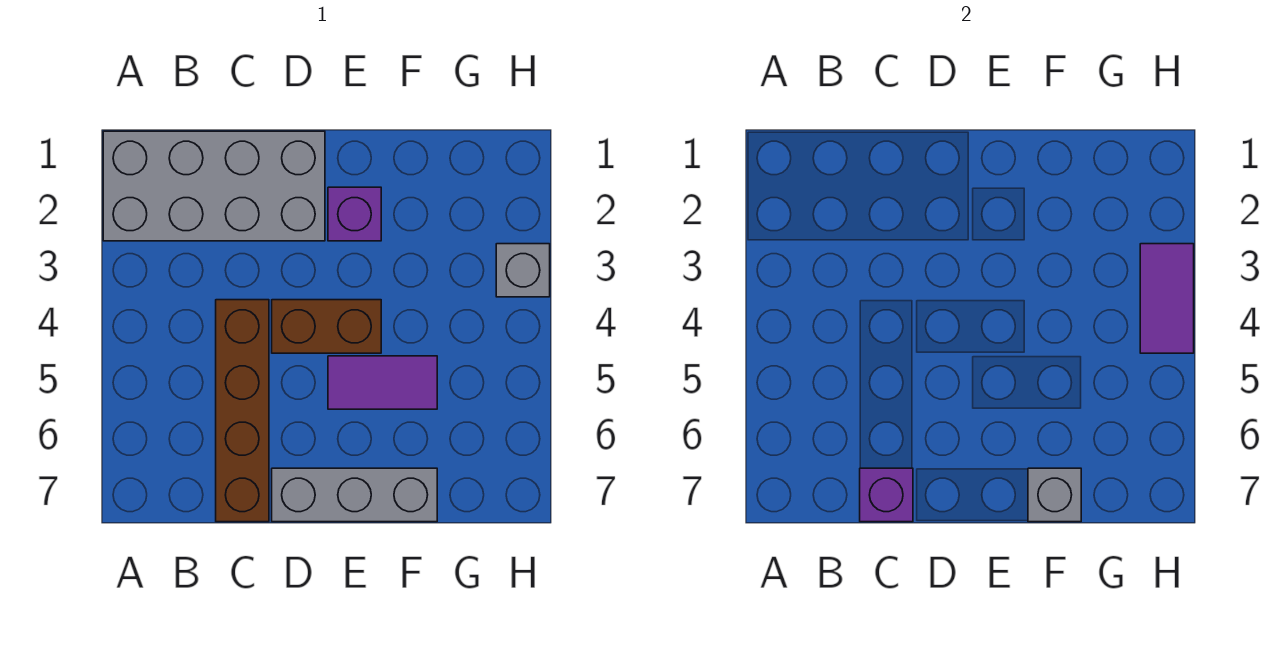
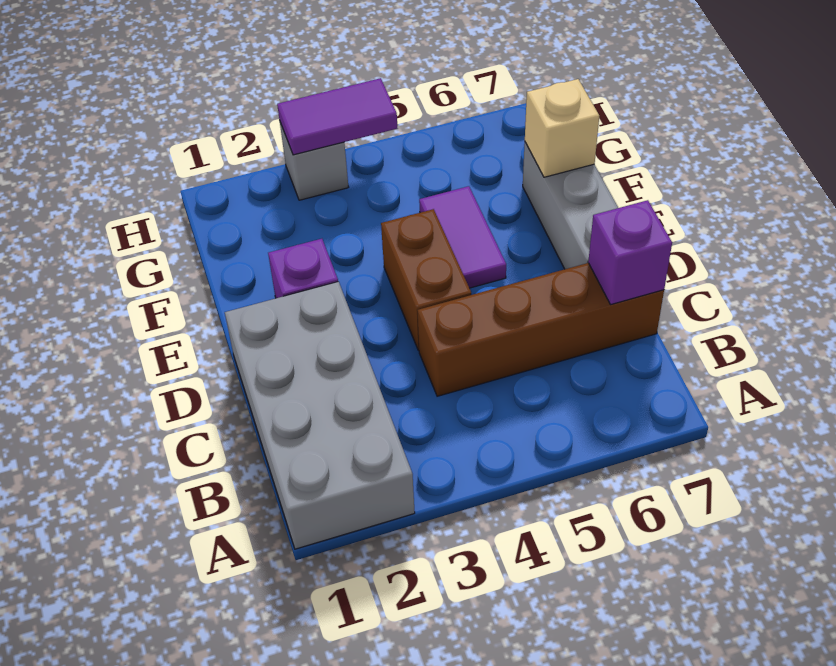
grey brick F7 level 2 -> tan brick F7 level 2

